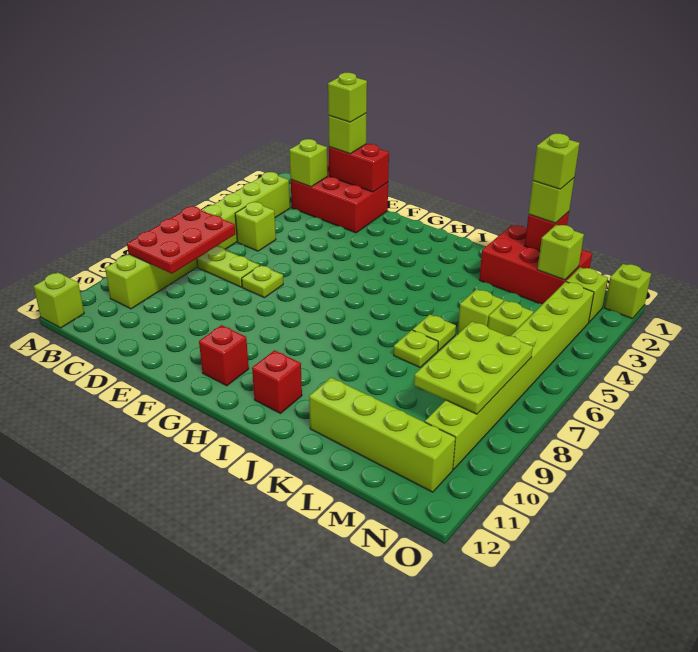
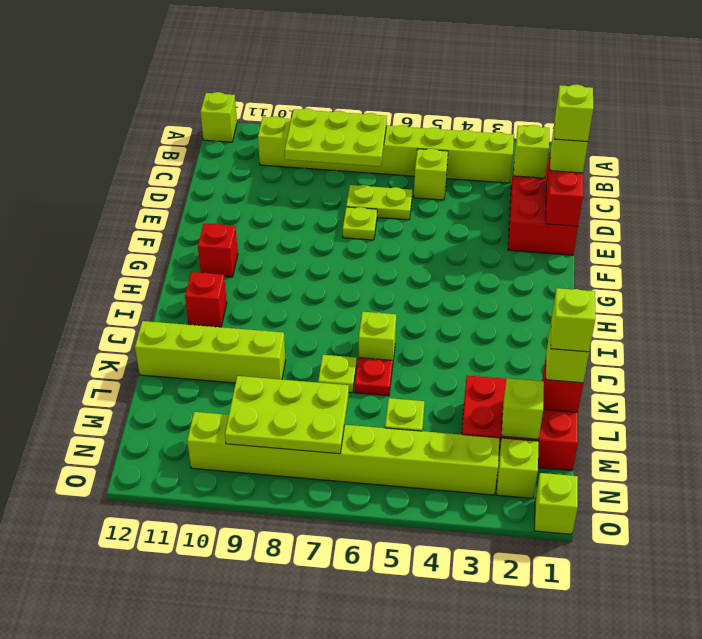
red plate B7:C9 level 2 -> lime plate B7:C9 level 2
lime plate C7:D7 level 1 -> lime plate D6:D7 level 1
red brick K1:M2 level 1 -> red brick L1:M3 level 1
lime plate K6 level 1 -> red plate K6 level 1
lime brick K11:N11 level 1 -> lime brick K9:K12 level 1
lime brick L5 level 1 -> lime brick J6 level 1

